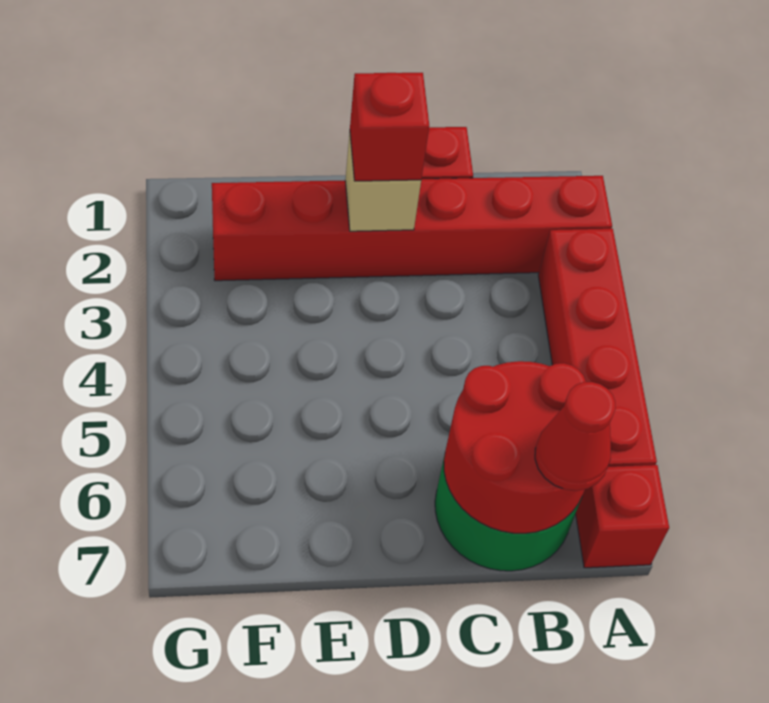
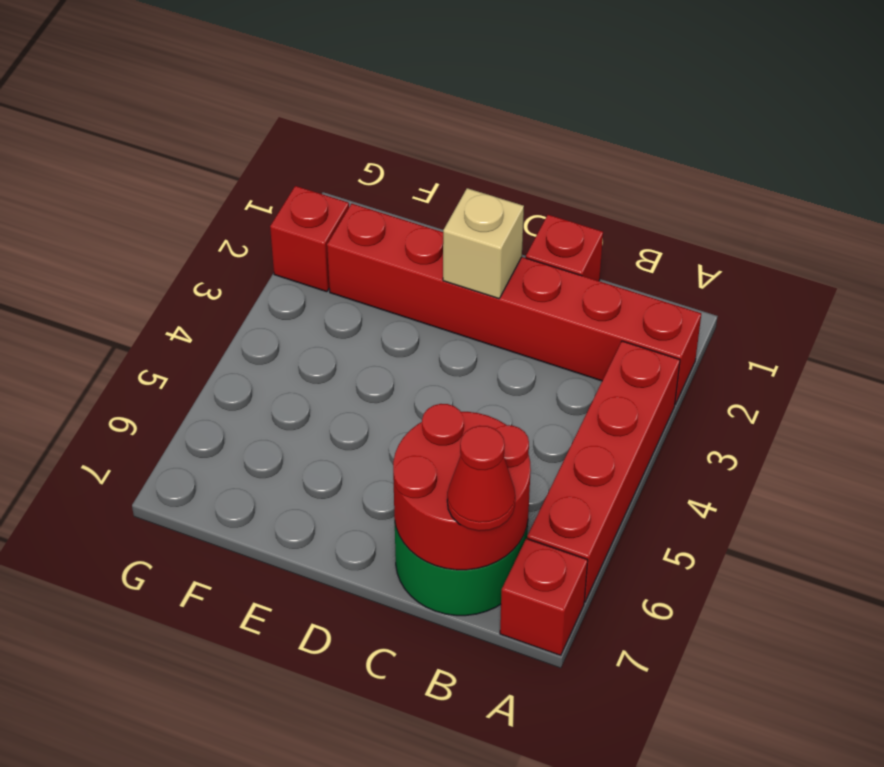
red brick D2 level 3 -> red brick G2 level 1

